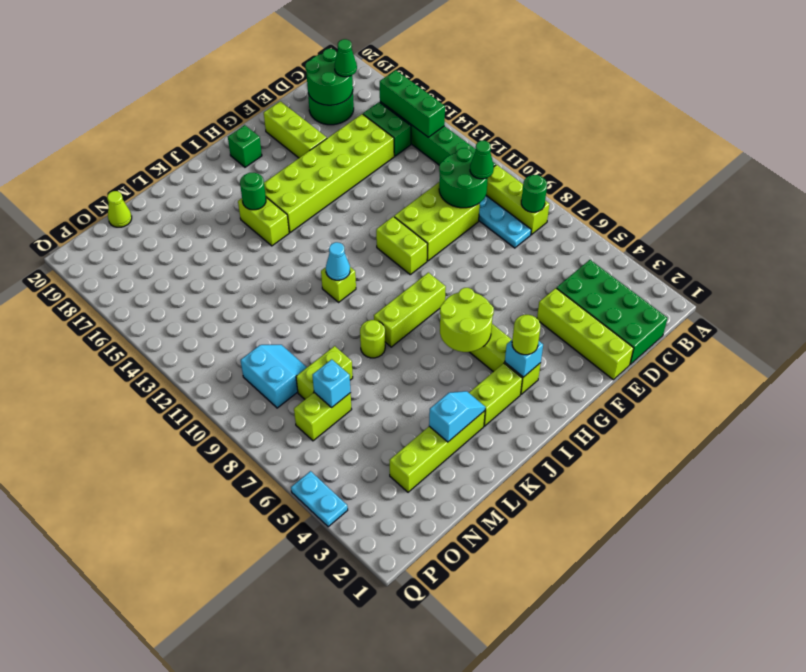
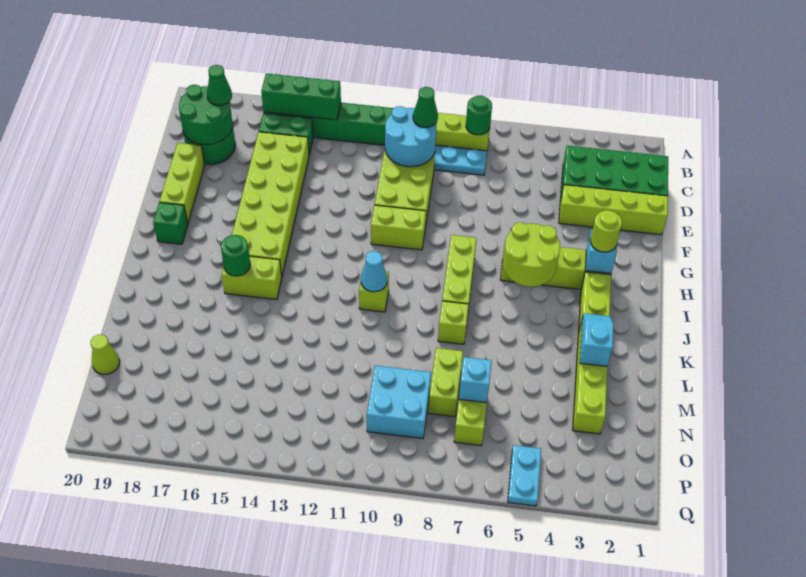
green round brick C10:D11 level 2 -> cyan round brick C10:D11 level 2
lime brick F17:F19 level 1 -> lime brick E19:G19 level 1
lime round brick K8 level 1 -> lime brick K8 level 1
cyan slope N9:O10 level 1 top O -> cyan brick N9:O10 level 1
cyan plate Q4:Q5 level 1 -> cyan plate P5:Q5 level 1

